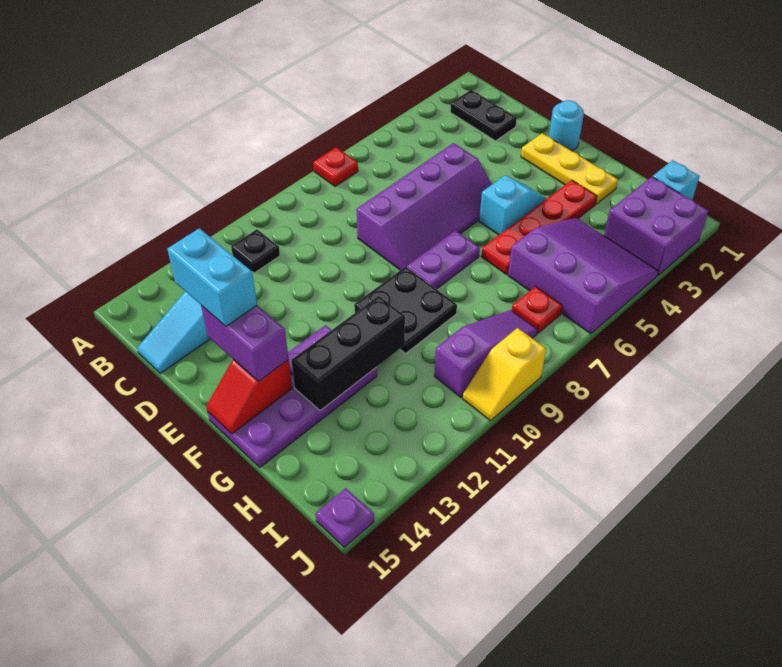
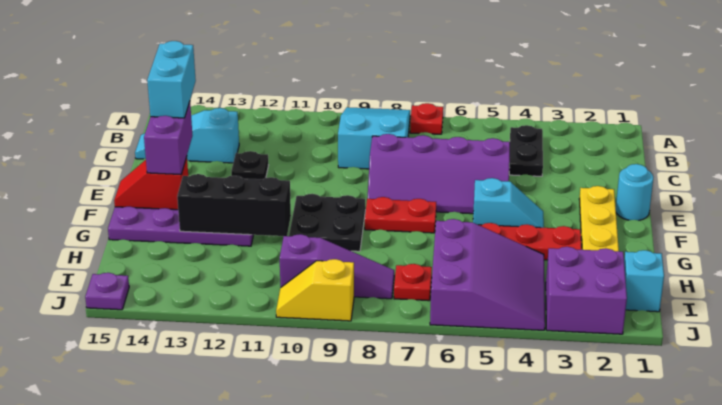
none -> cyan slope A8:C9 level 1 top C
black plate B2:C2 level 1 -> black plate B4:C4 level 1
black plate B11 level 1 -> black plate D12 level 1
purple plate F7:F8 level 1 -> red plate F7:F8 level 1

